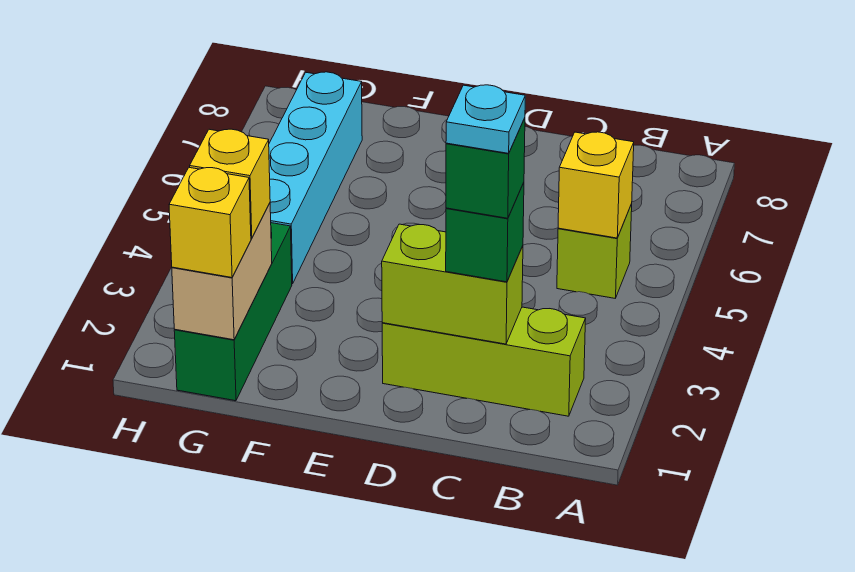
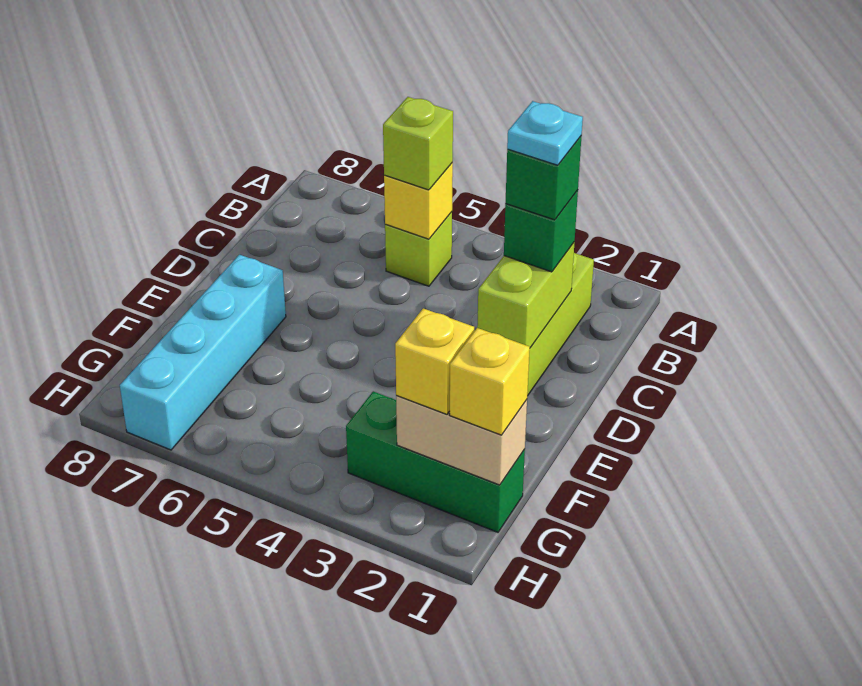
none -> lime brick B5 level 3
cyan brick G4:G7 level 1 -> cyan brick E7:H7 level 1

